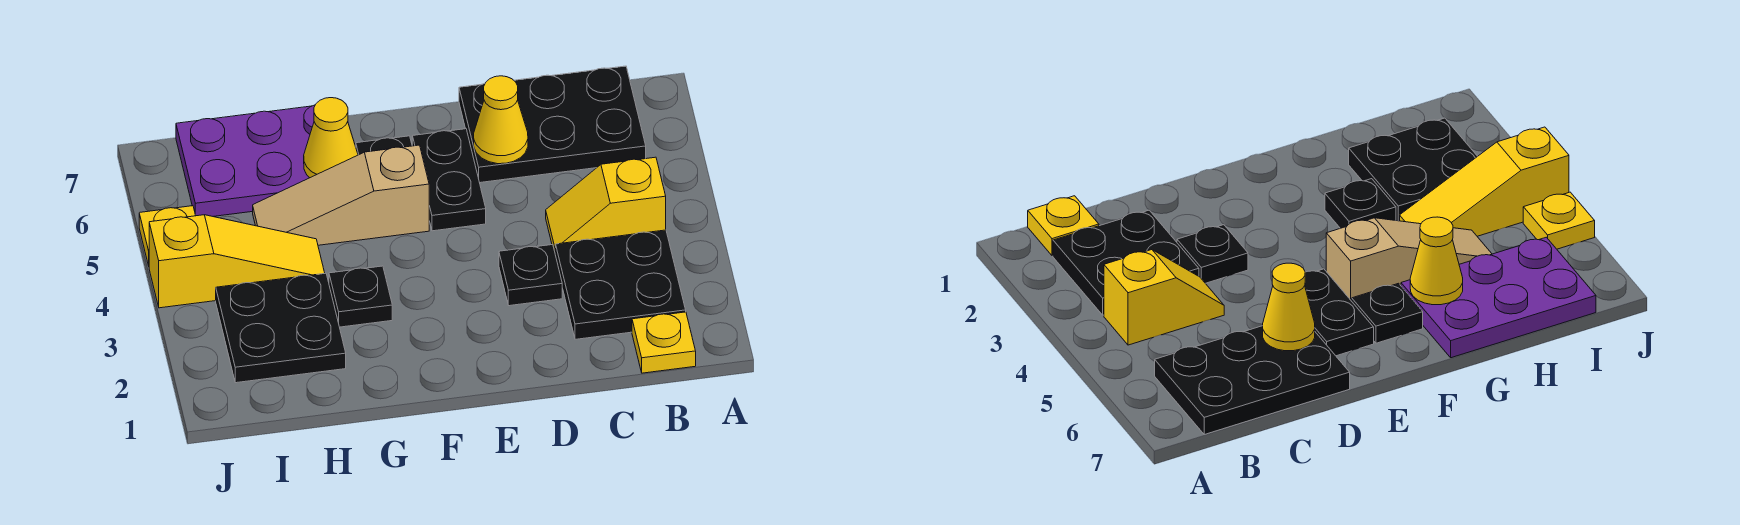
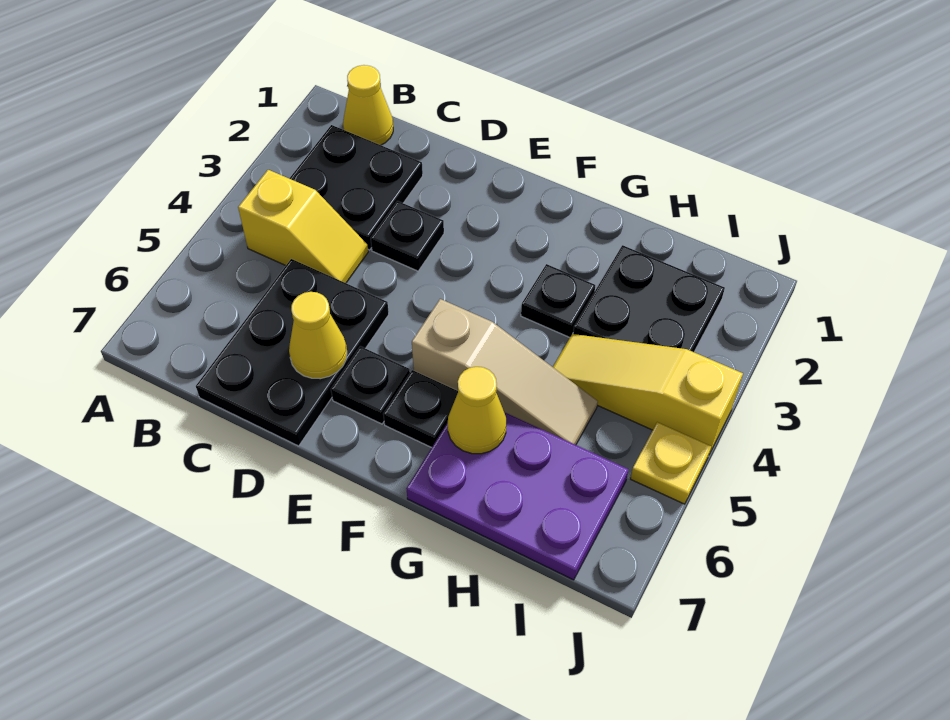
yellow plate B1 level 1 -> yellow cone B1 level 1
black plate B6:D7 level 1 -> black plate C5:D7 level 1
black plate E5:E6 level 1 -> black plate E6 level 1

